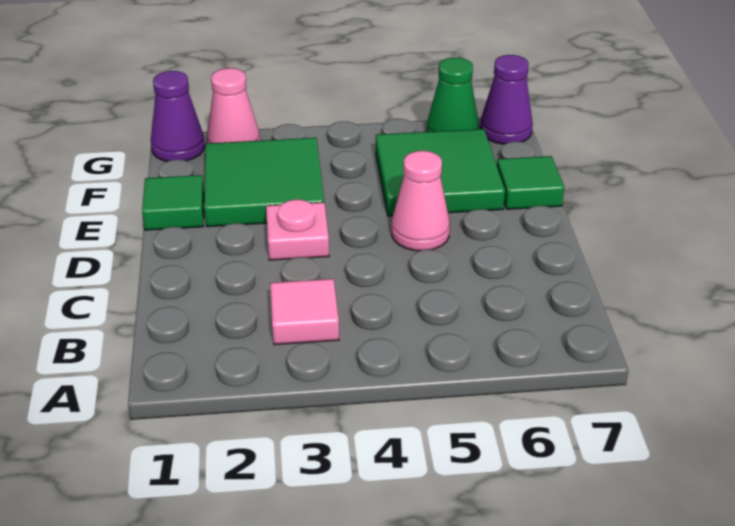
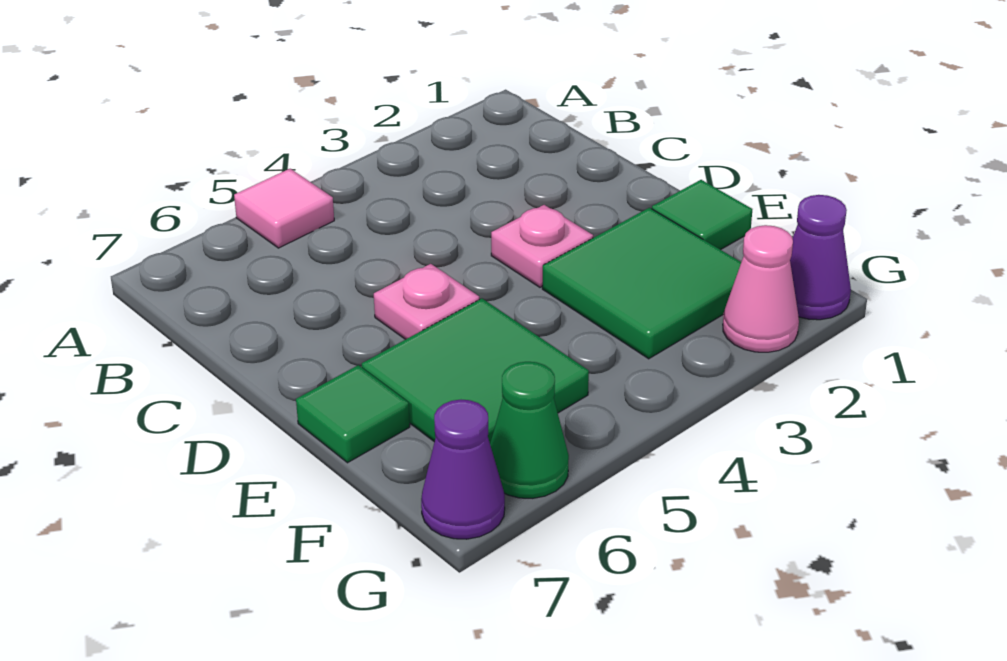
pink tile B3 level 1 -> pink tile A5 level 1
pink cone D5 level 1 -> pink plate D5 level 1

